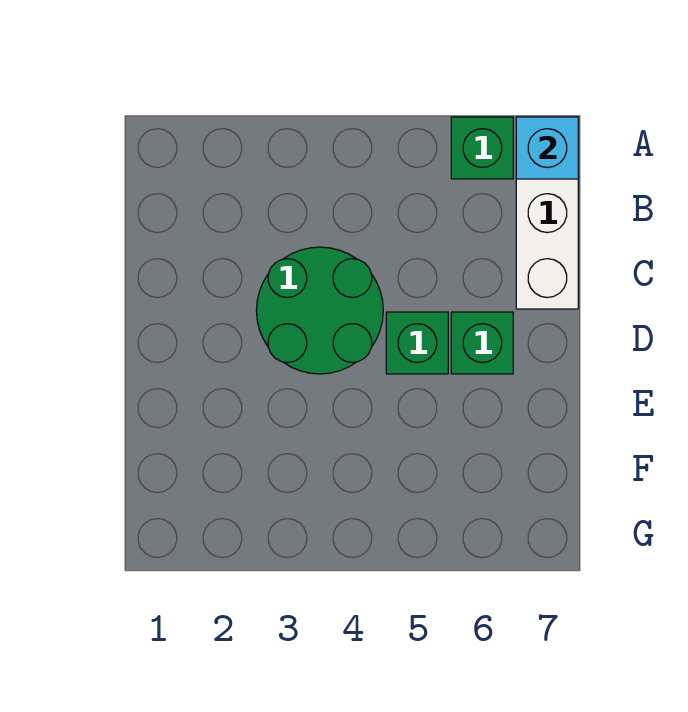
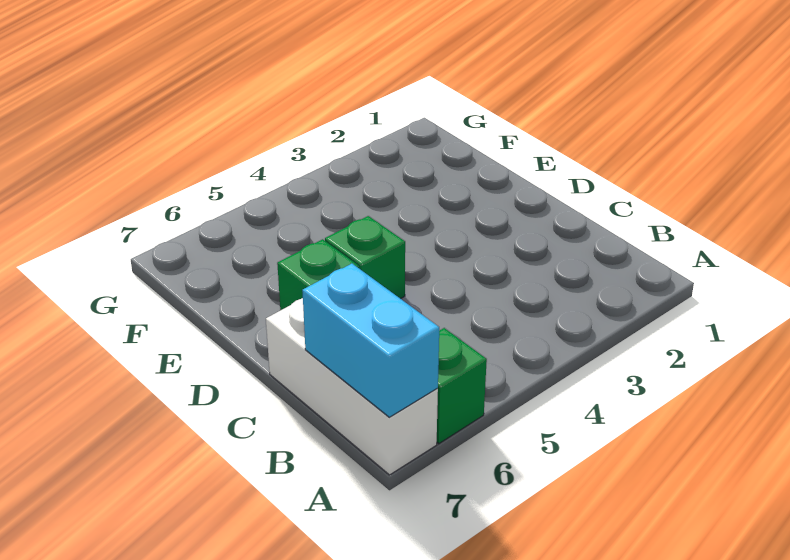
cyan brick A7 level 2 -> cyan brick A7:B7 level 2
green round brick C3:D4 level 1 -> none

